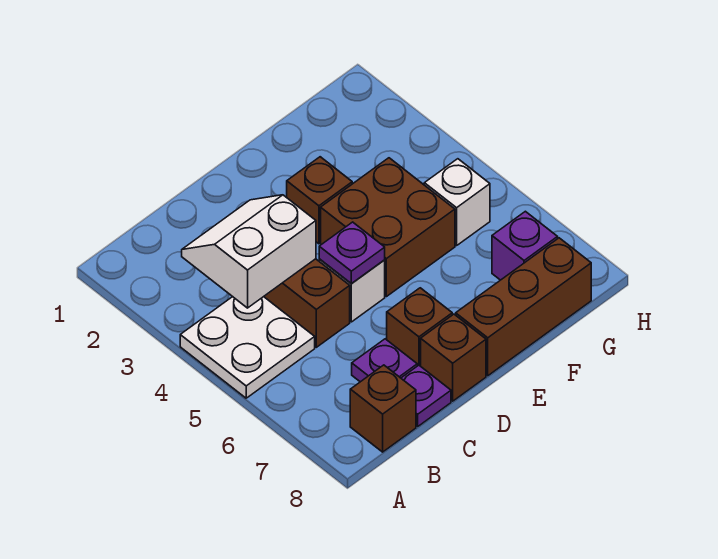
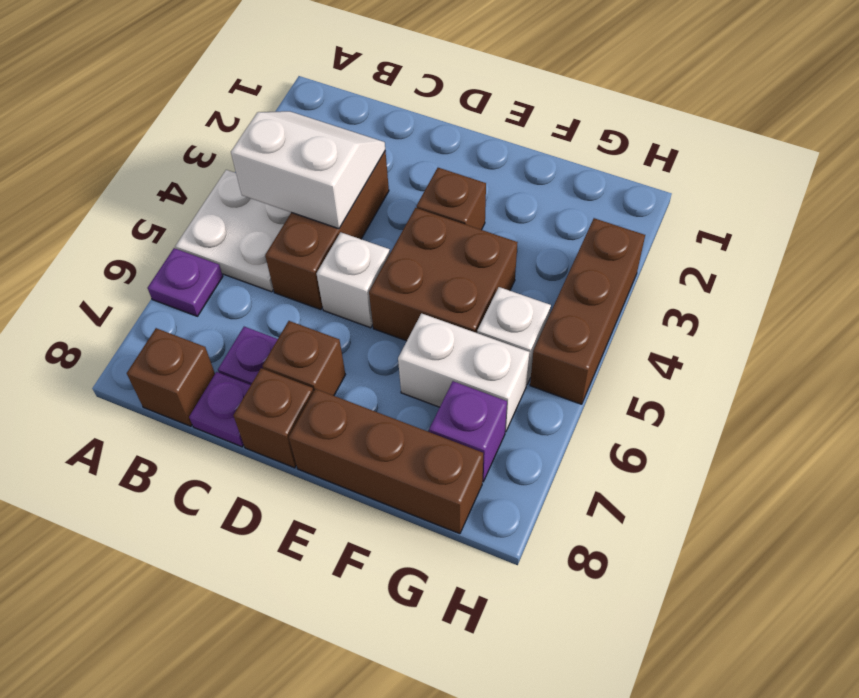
purple plate D5 level 2 -> purple plate A6 level 1
none -> white brick F6:G6 level 1
none -> brown brick H3:H5 level 1

